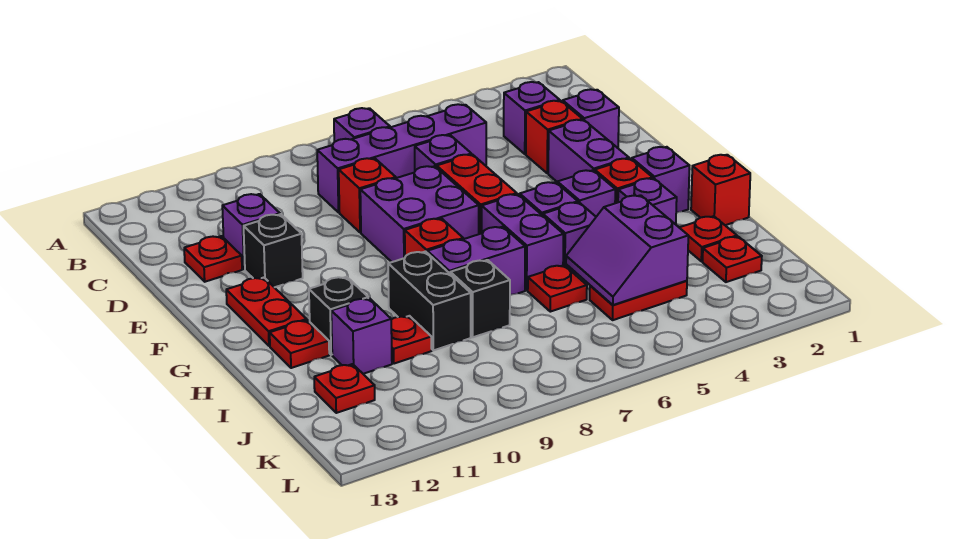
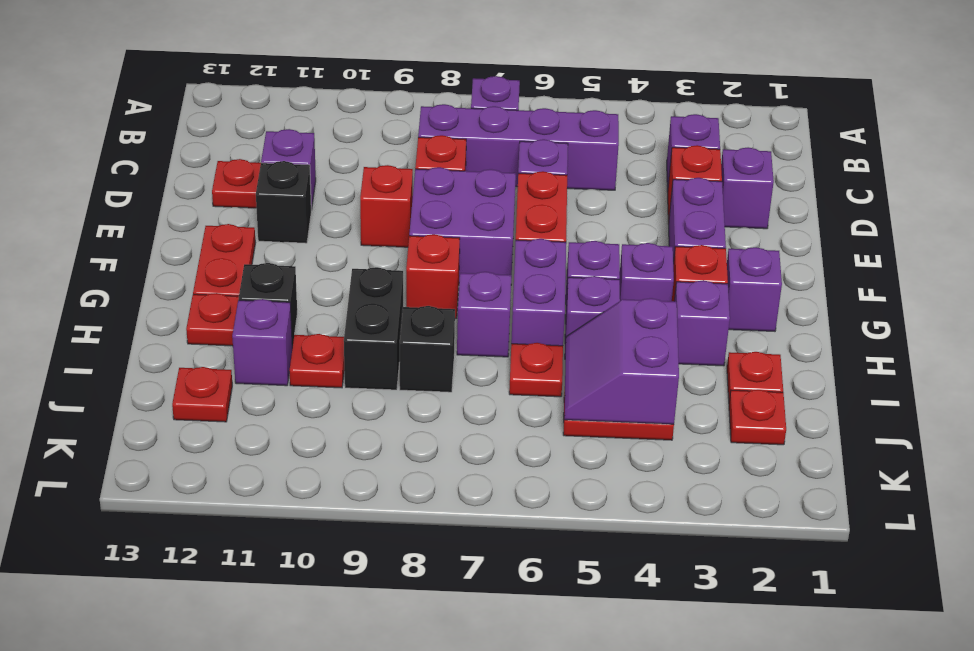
red brick H1 level 1 -> red brick E9 level 1
purple brick H7:H8 level 1 -> purple brick H7 level 1

